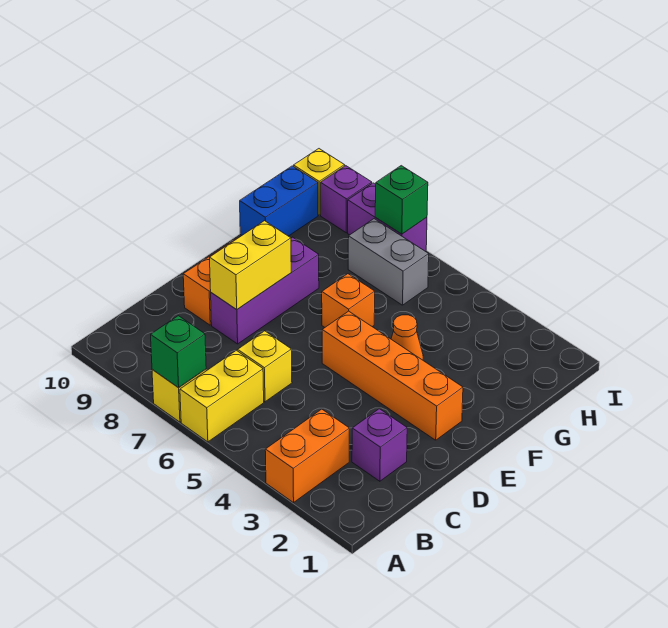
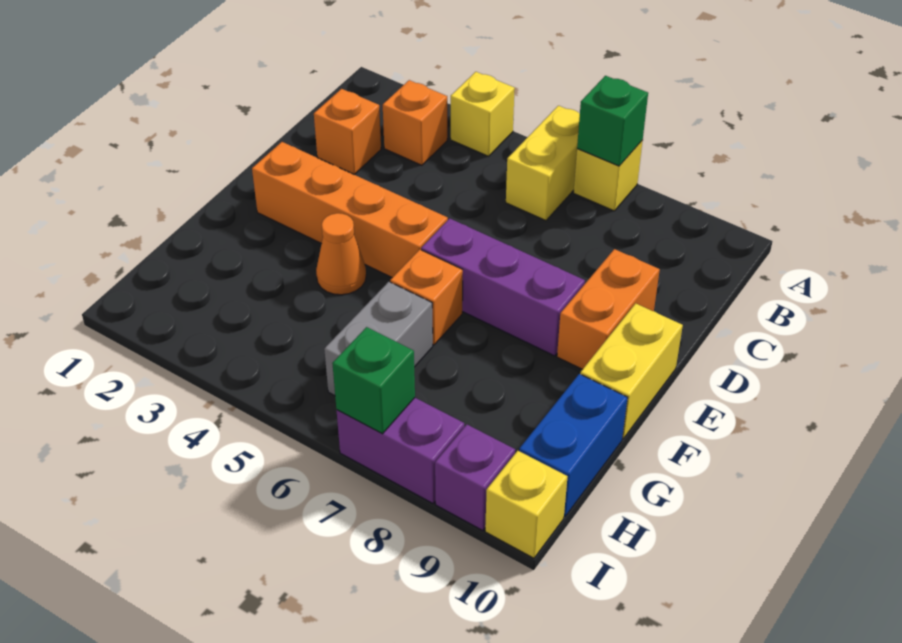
orange brick A3:B3 level 1 -> orange brick B3 level 1
purple brick C2 level 1 -> orange brick C2 level 1
yellow brick C6 level 1 -> yellow brick A4 level 1
purple brick D8:F8 level 1 -> purple brick E6:E8 level 1
yellow brick D8:E8 level 2 -> yellow brick E10:F10 level 1
grey brick H6:H7 level 1 -> grey brick G6:H6 level 1

